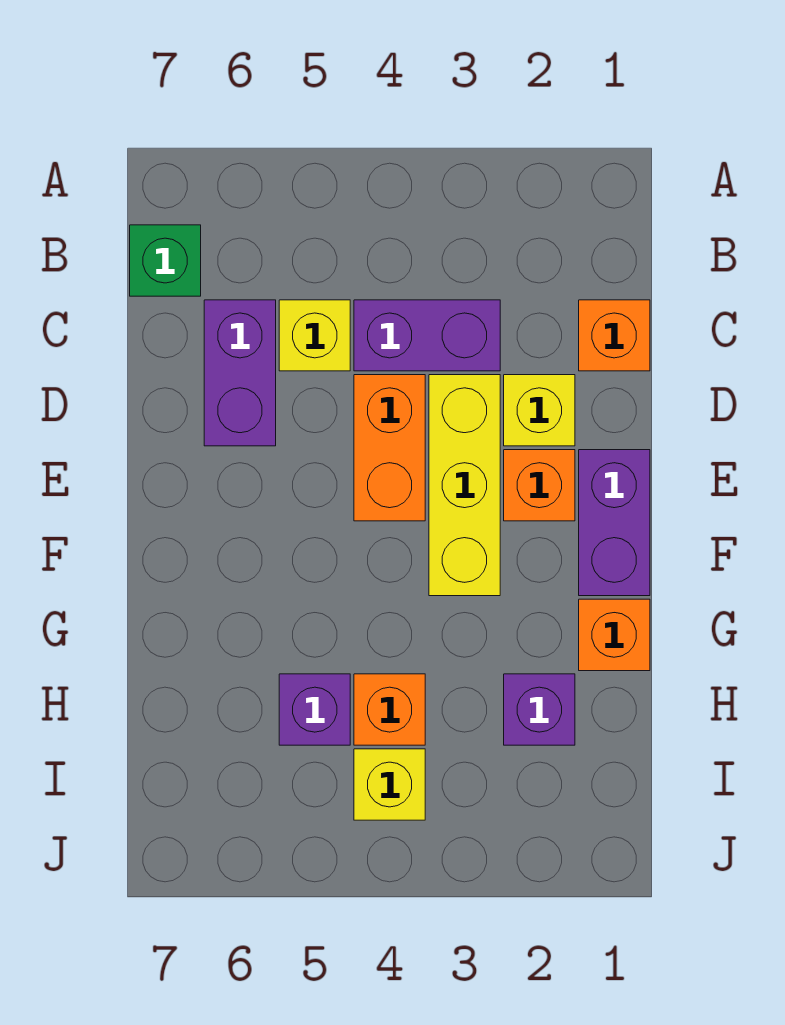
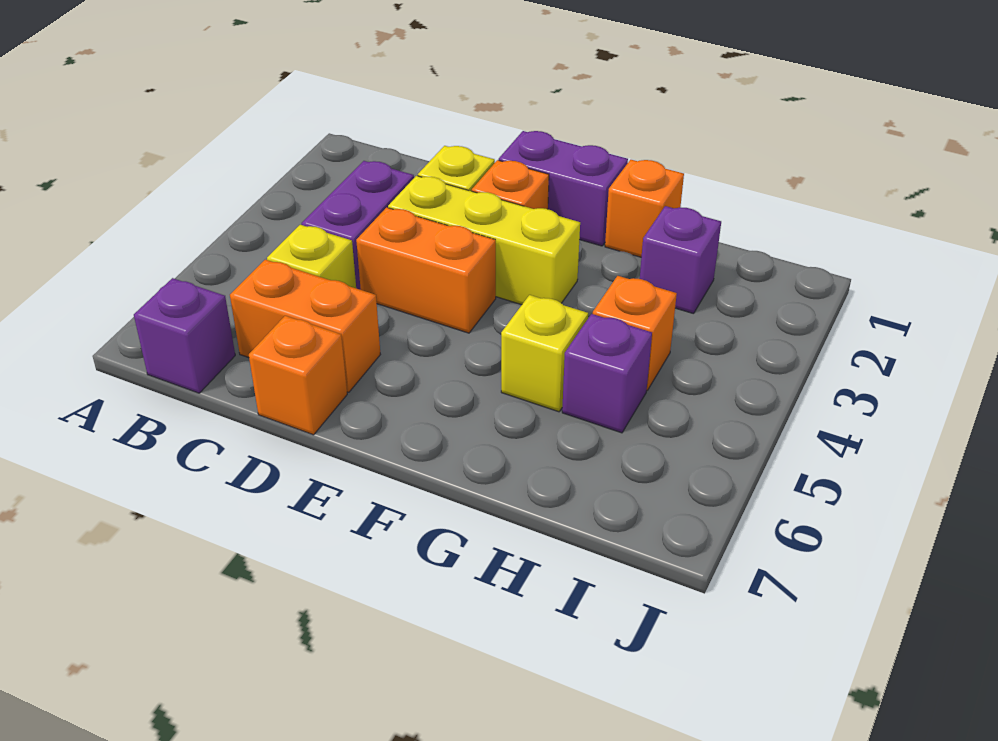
green brick B7 level 1 -> purple brick B7 level 1
orange brick C1 level 1 -> orange brick D7 level 1
purple brick C6:D6 level 1 -> orange brick C6:D6 level 1
yellow brick I4 level 1 -> yellow brick G5 level 1

